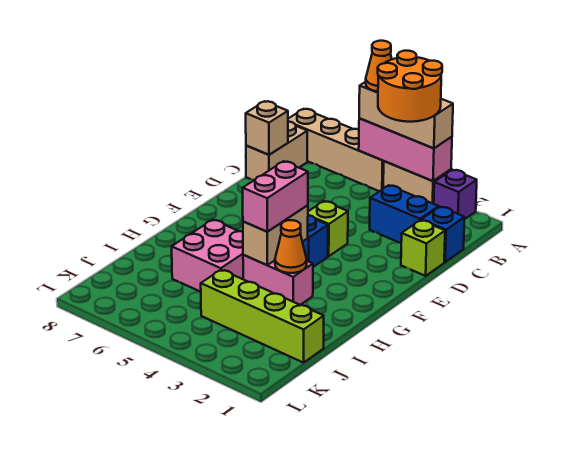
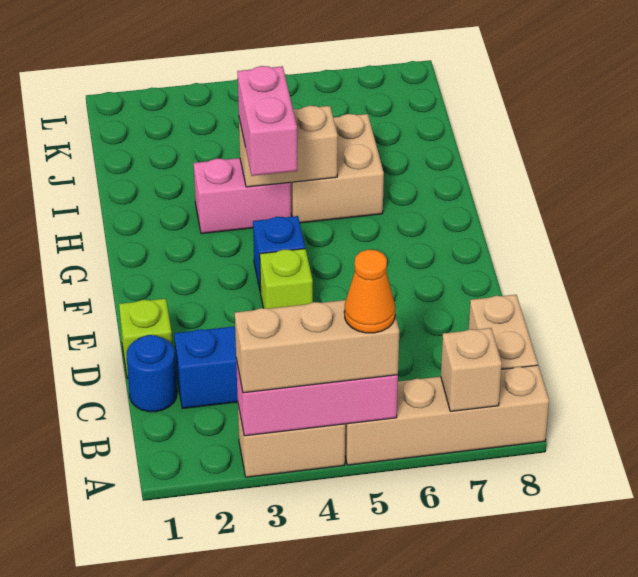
purple brick A2 level 1 -> none
orange round brick A3:B4 level 4 -> none
blue brick C1 level 1 -> blue round brick C1 level 1
tan brick C8 level 2 -> tan brick A7 level 2
tan brick G4:H4 level 2 -> tan brick H4:H5 level 2
orange cone H3 level 2 -> none
pink brick H5:I6 level 1 -> tan brick H5:I6 level 1
lime brick J1:J4 level 1 -> none

